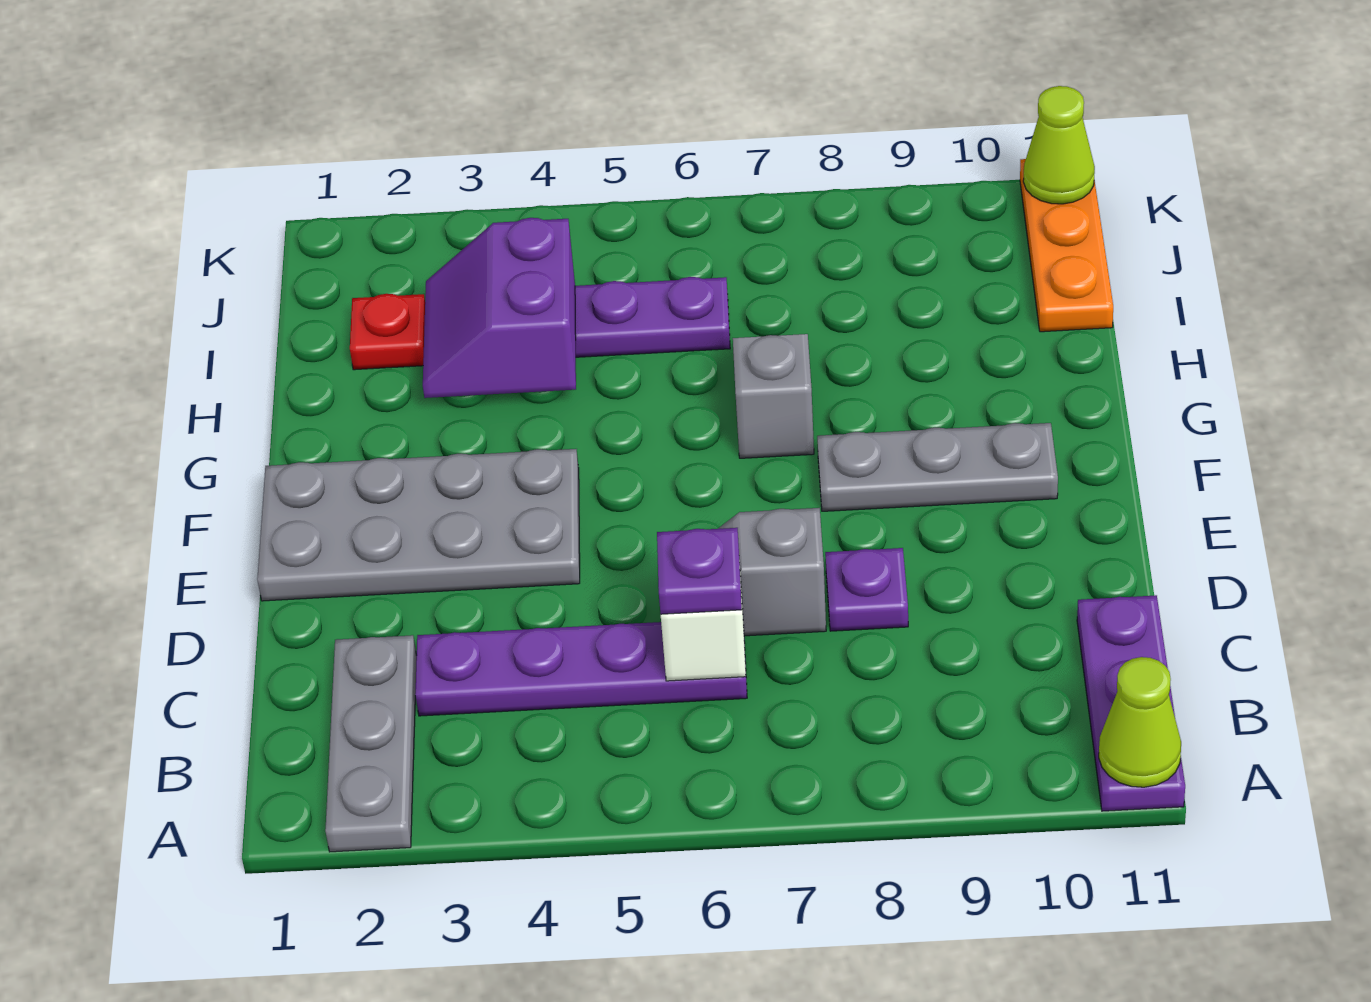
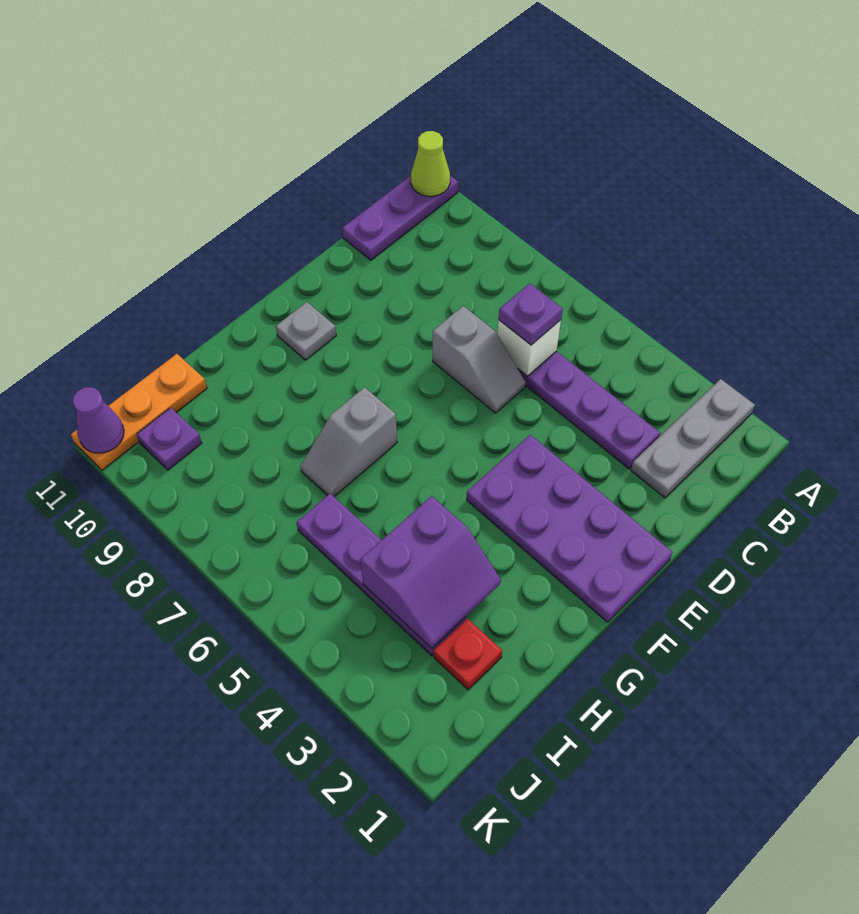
purple plate D8 level 1 -> purple plate J10 level 1
grey plate E1:F4 level 1 -> purple plate E1:F4 level 1
grey plate F8:F10 level 1 -> grey plate F10 level 1
lime cone K11 level 2 -> purple cone K11 level 2

